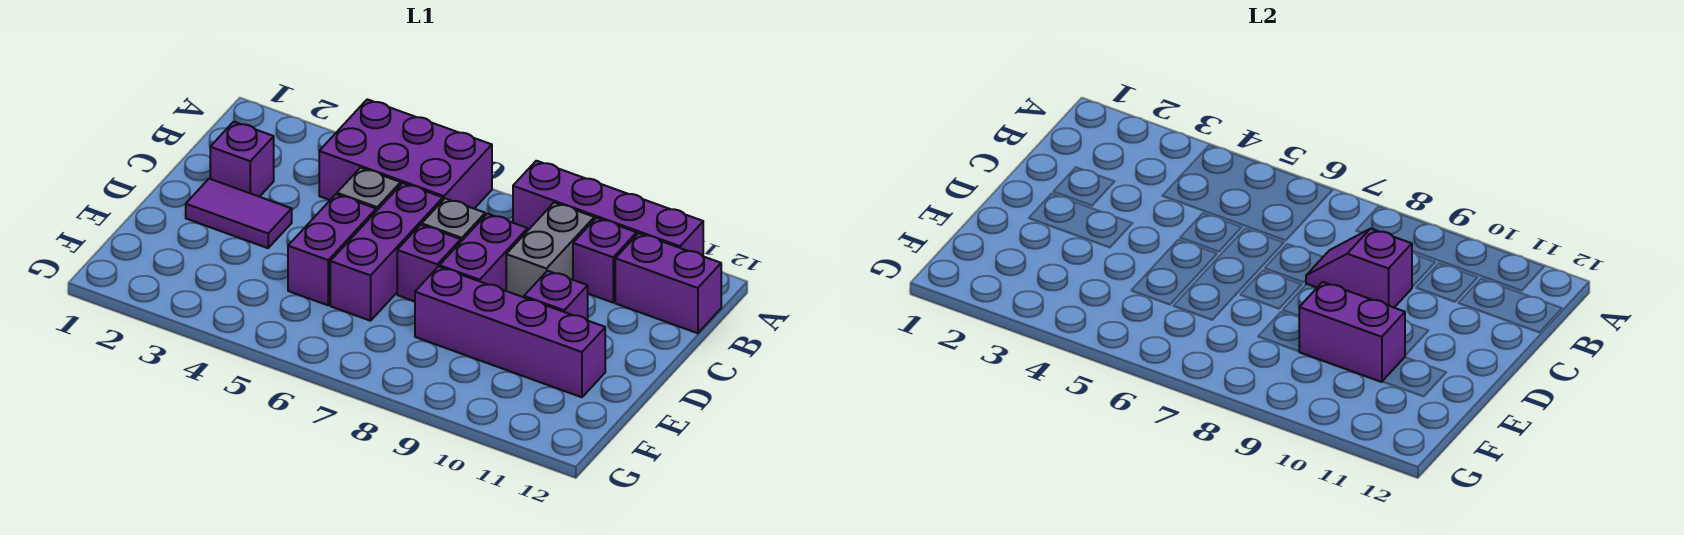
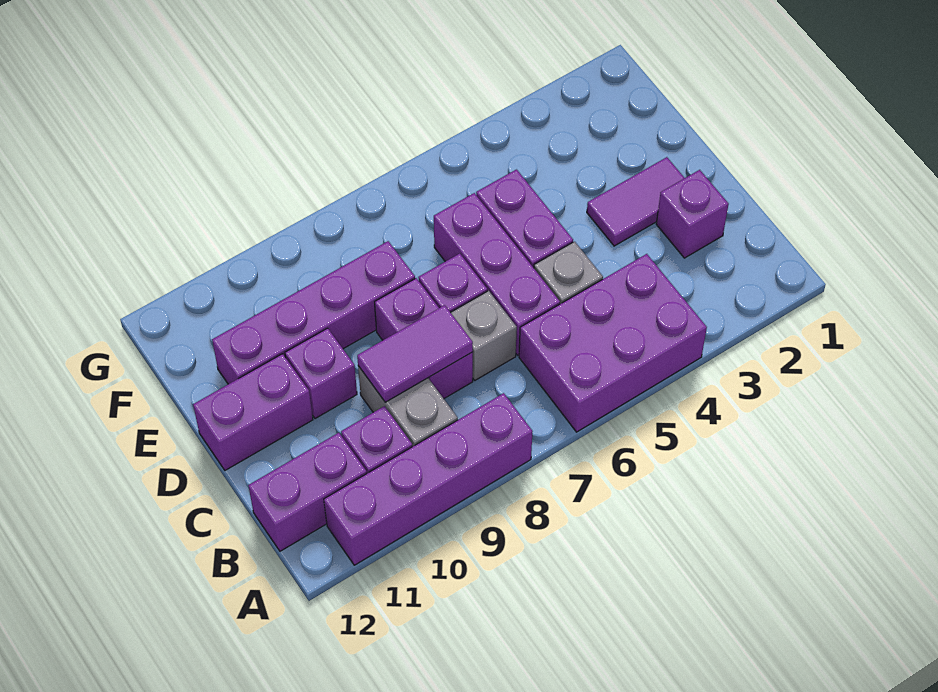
purple slope C8:C9 level 2 top 9 -> purple tile C8:C9 level 2
purple brick E9:E10 level 2 -> purple brick D11:D12 level 1

